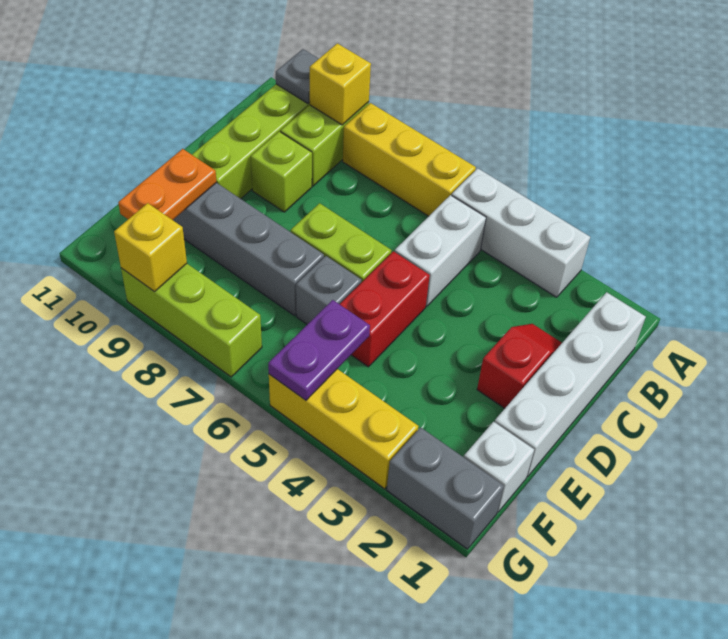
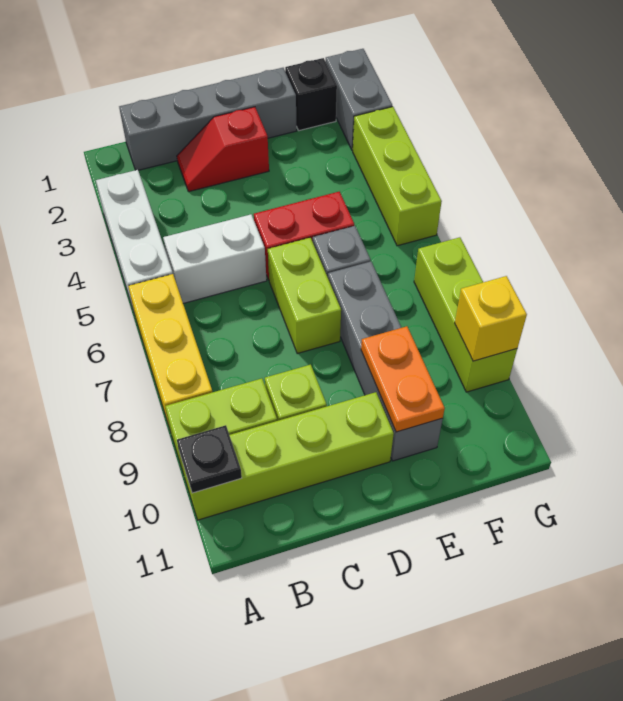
yellow brick A9 level 2 -> none
grey plate A10 level 2 -> black plate A10 level 2
white brick B1:E1 level 1 -> grey brick B1:E1 level 1
orange plate E10:F10 level 2 -> orange plate E9:E10 level 2
white brick F1 level 1 -> black brick F1 level 1
purple plate F5:G5 level 2 -> none
yellow brick G3:G5 level 1 -> lime brick G3:G5 level 1

